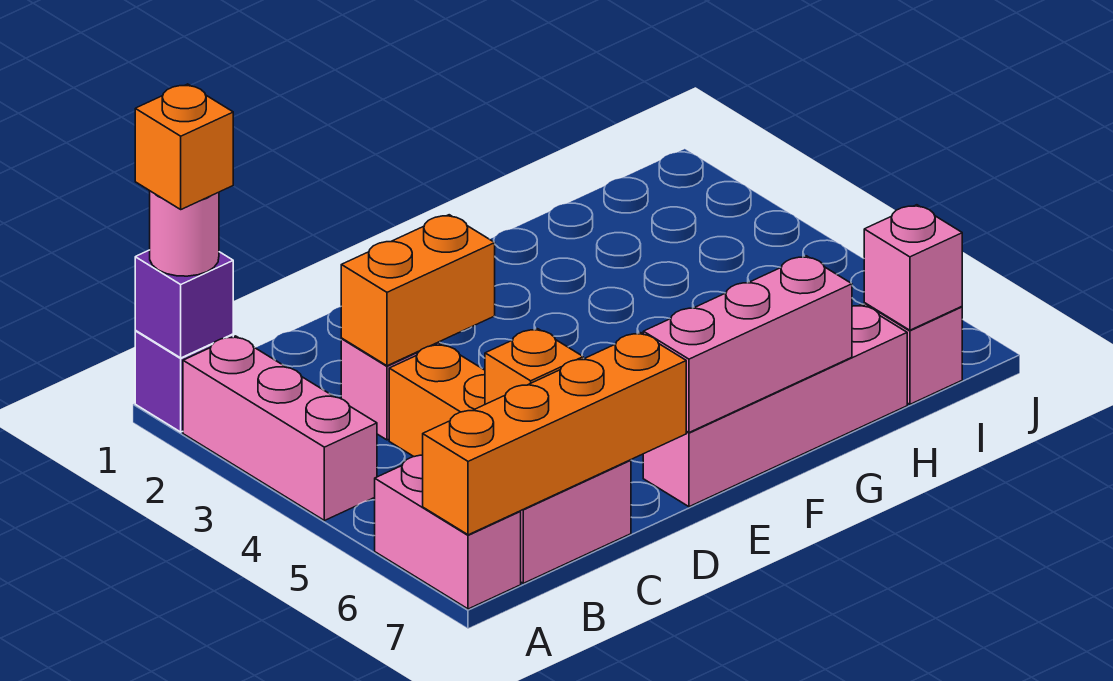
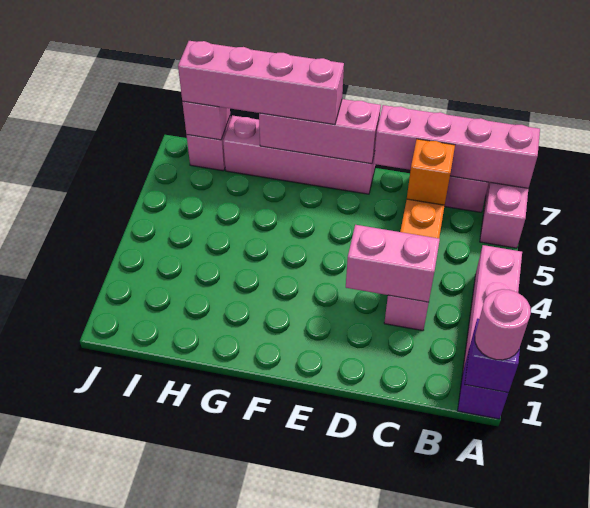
orange brick A1 level 4 -> none
orange brick A7:D7 level 2 -> pink brick A7:D7 level 2
orange brick C3:D3 level 2 -> pink brick C3:D3 level 2
none -> pink brick F7:I7 level 3

